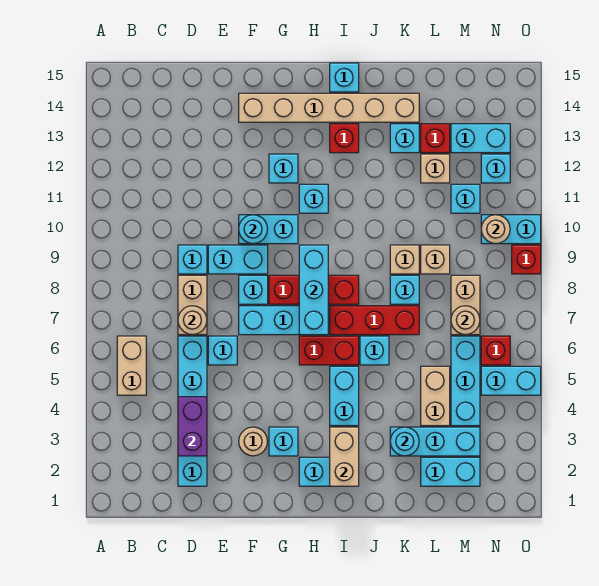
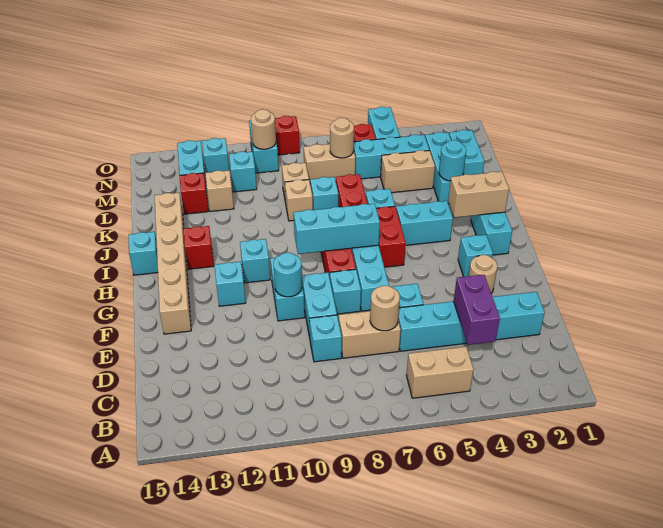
purple brick D3:D4 level 2 -> purple brick C4:D4 level 2
cyan brick K13 level 1 -> none

